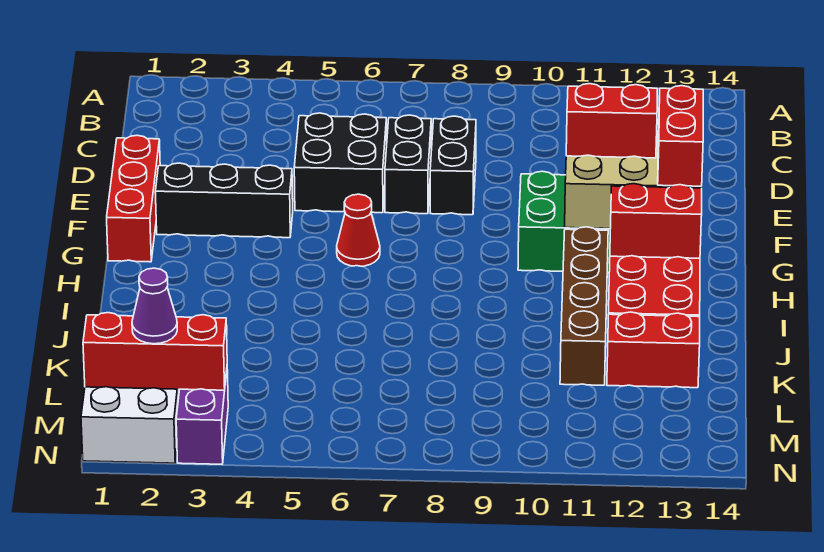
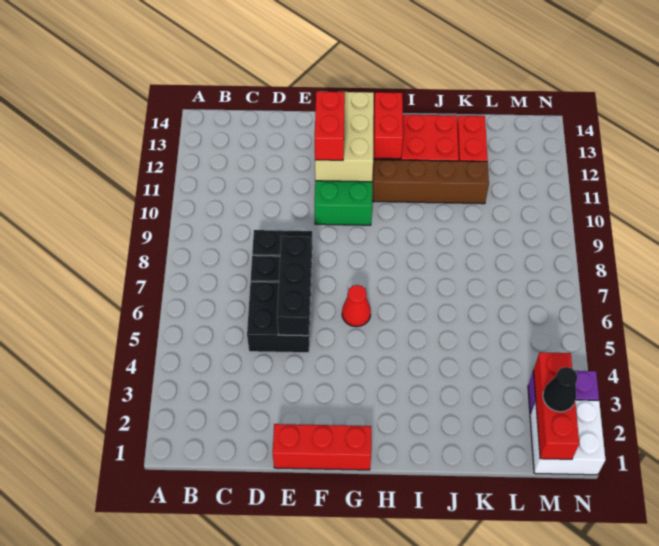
black brick F2:F4 level 1 -> black brick E5:E7 level 2
red brick F13:G13 level 3 -> none
purple cone M2 level 3 -> black cone M2 level 3

